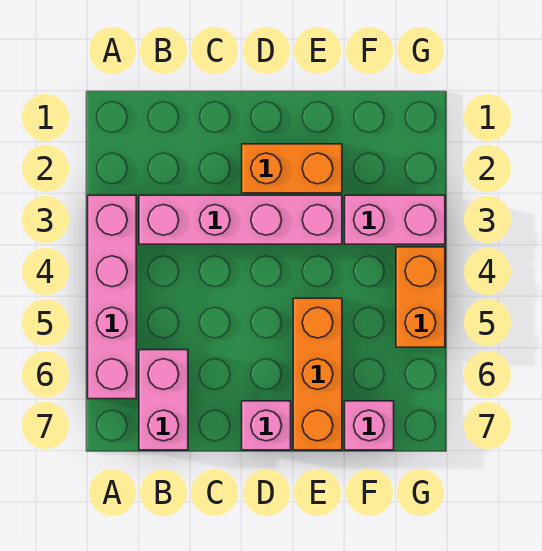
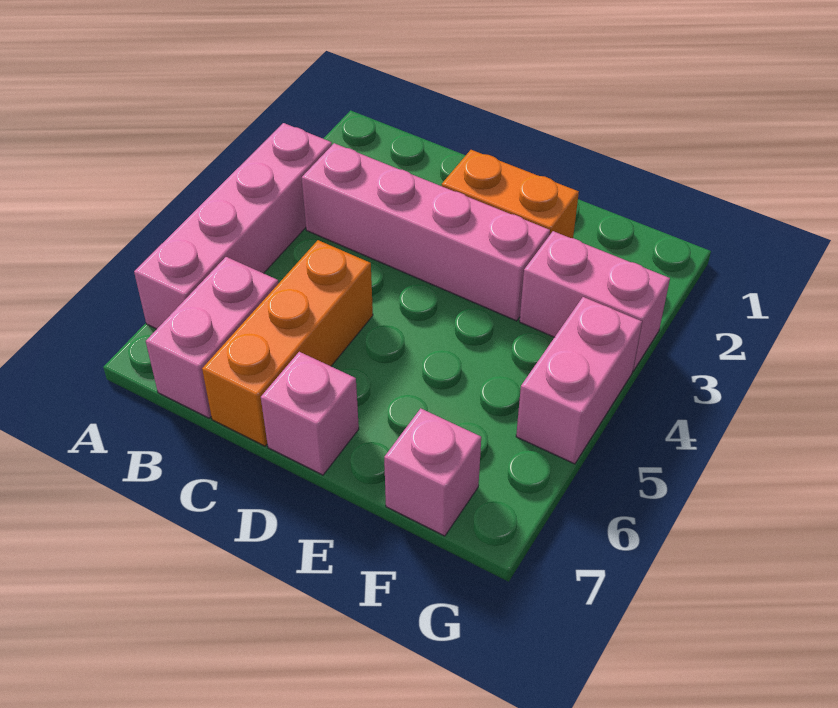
orange brick E5:E7 level 1 -> orange brick C5:C7 level 1
orange brick G4:G5 level 1 -> pink brick G4:G5 level 1

